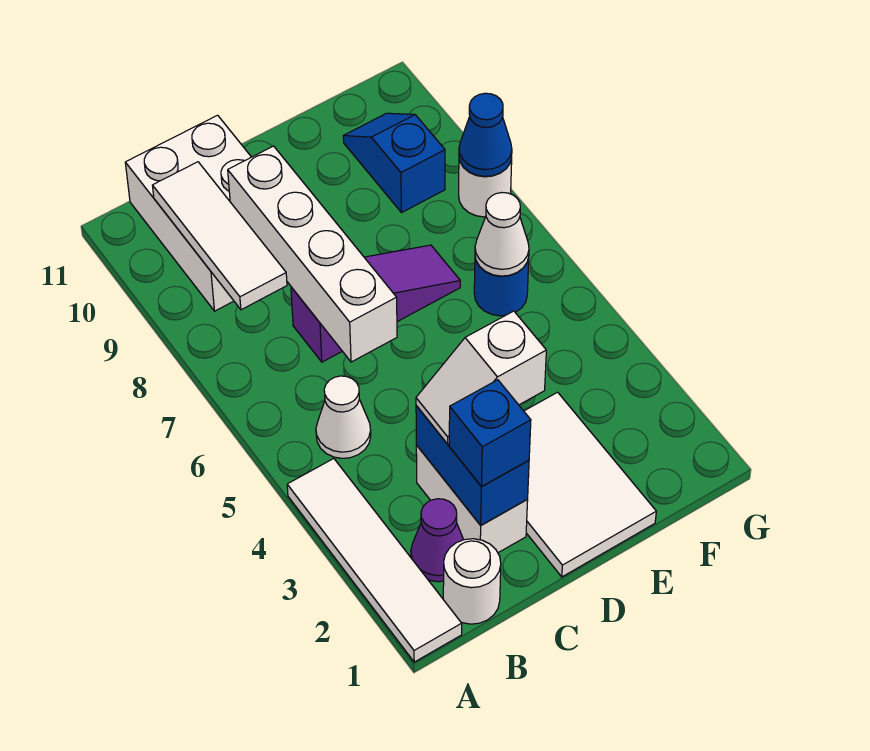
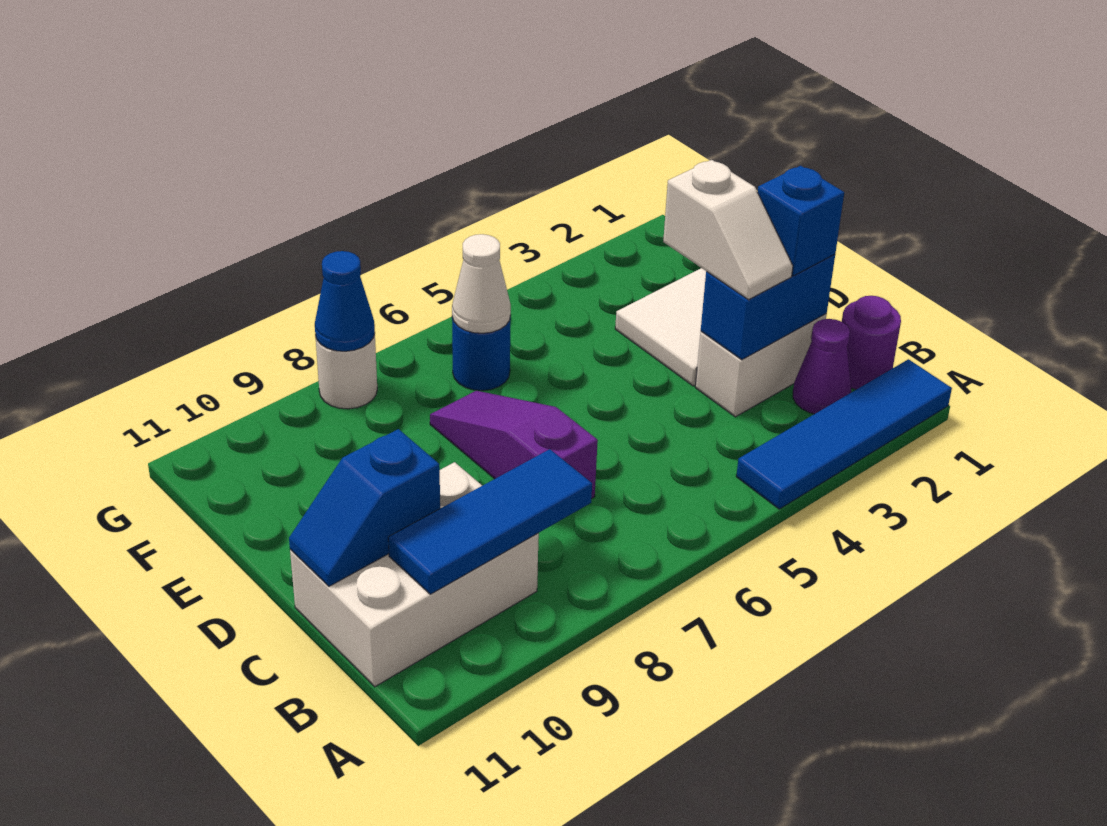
white tile A1:A4 level 1 -> blue tile A1:A4 level 1
white round brick B1 level 1 -> purple round brick B1 level 1
white cone B5 level 1 -> none
white tile B8:B10 level 2 -> blue tile B8:B10 level 2
white brick C6:C9 level 2 -> none
blue slope F9:F10 level 1 top 9 -> blue slope C10:C11 level 2 top 10

